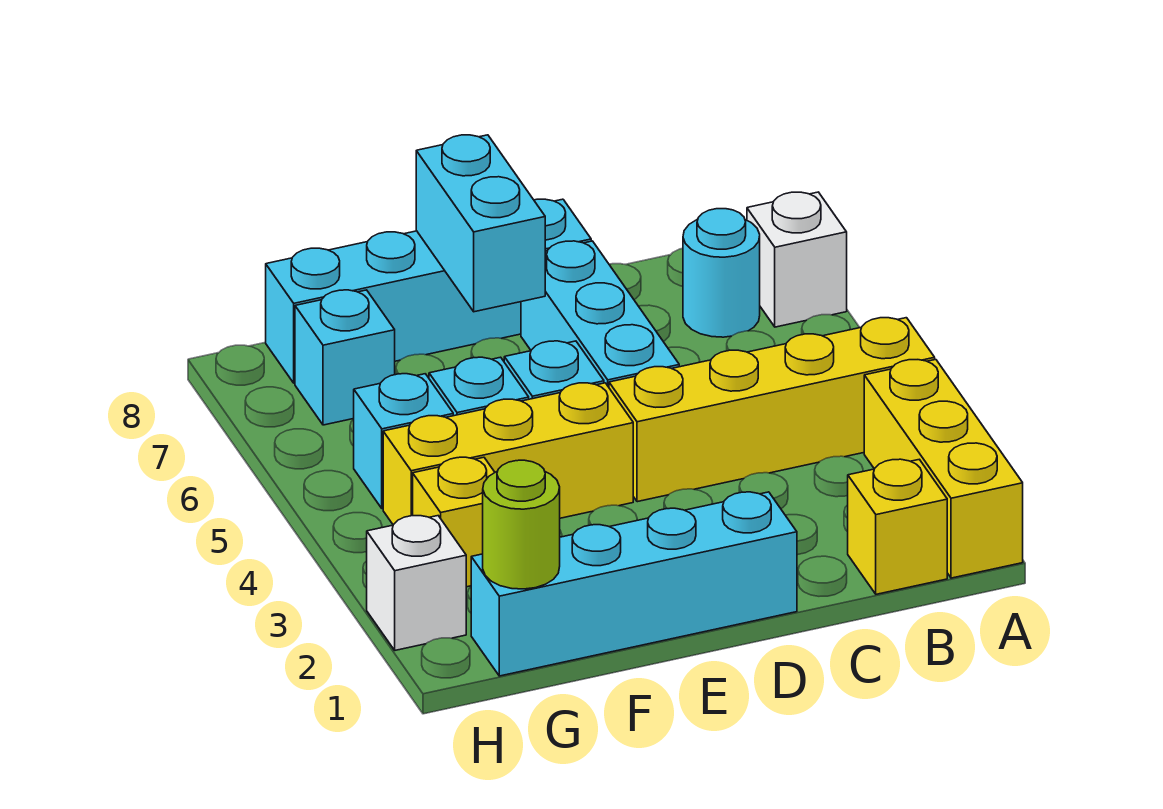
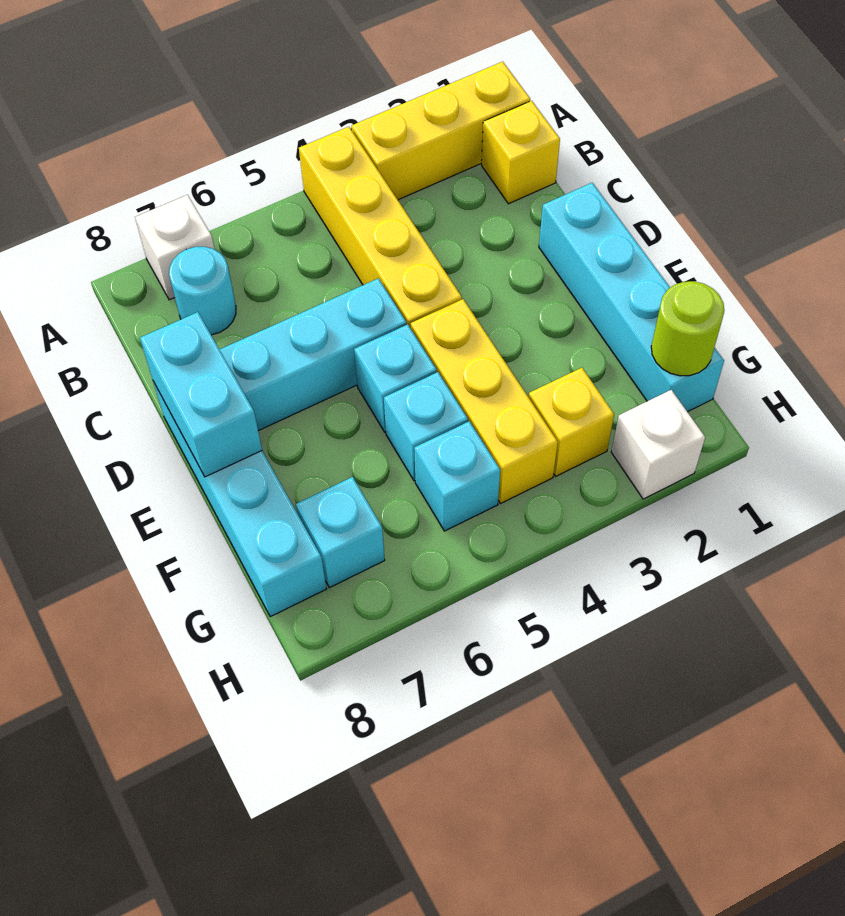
cyan brick E7:E8 level 2 -> cyan brick D8:E8 level 2

